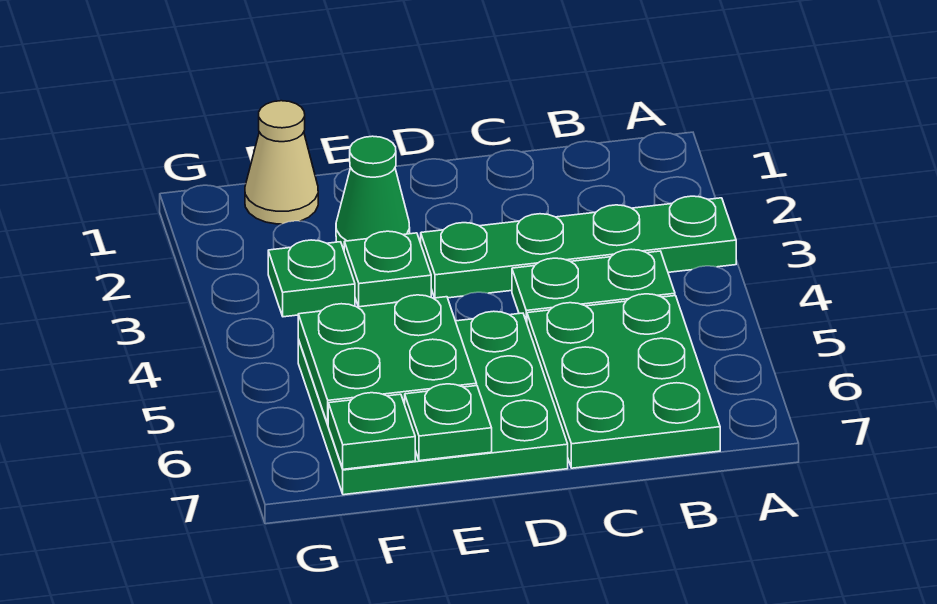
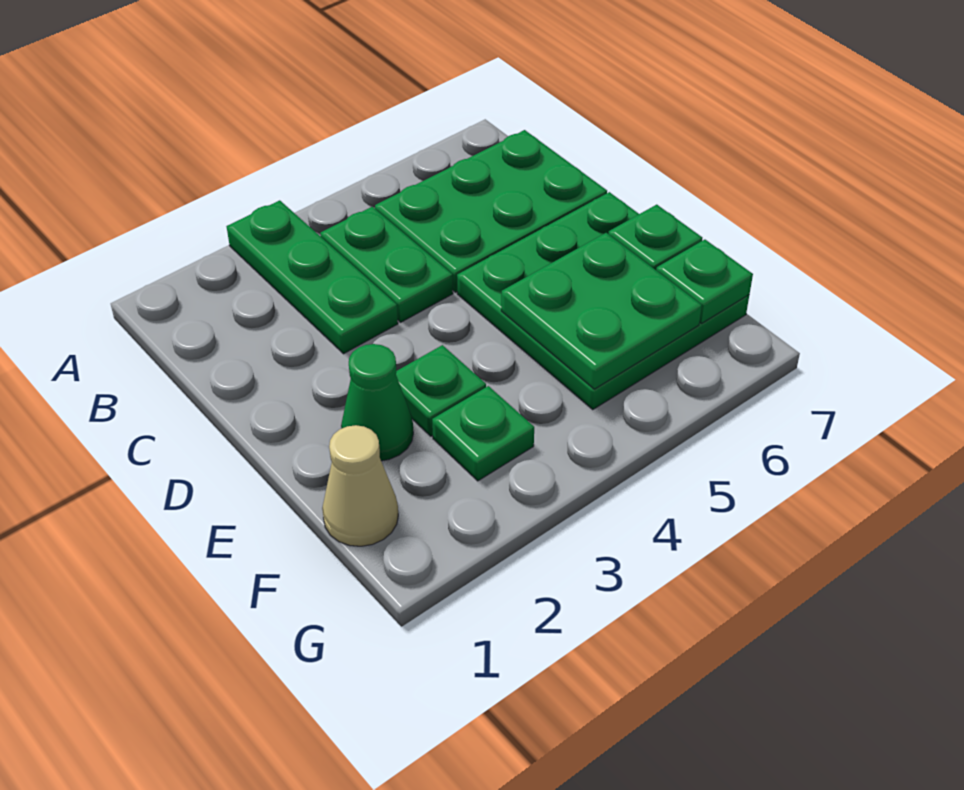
green plate A3:D3 level 1 -> green plate A3:C3 level 1

